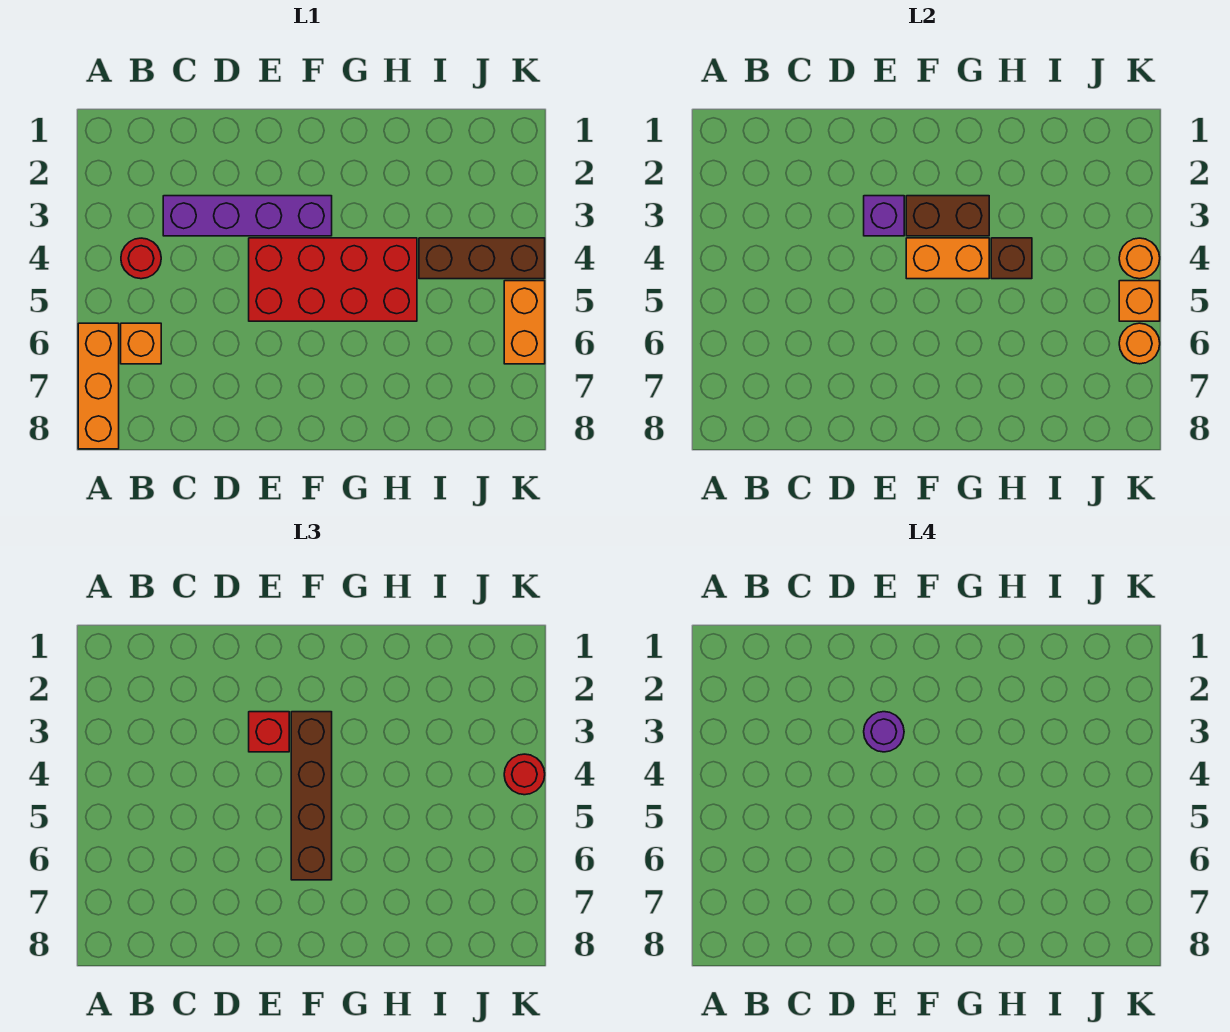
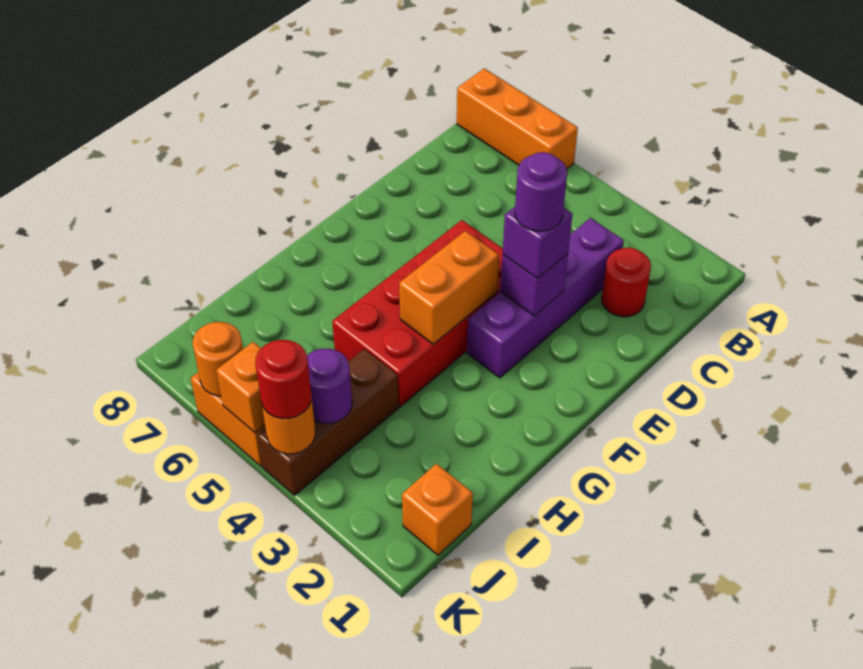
red round brick B4 level 1 -> red round brick C2 level 1
orange brick B6 level 1 -> orange brick J1 level 1
red brick E3 level 3 -> purple brick E3 level 3
brown brick F3:G3 level 2 -> none
brown brick F3:F6 level 3 -> none
brown brick H4 level 2 -> none
none -> purple round brick J4 level 2

